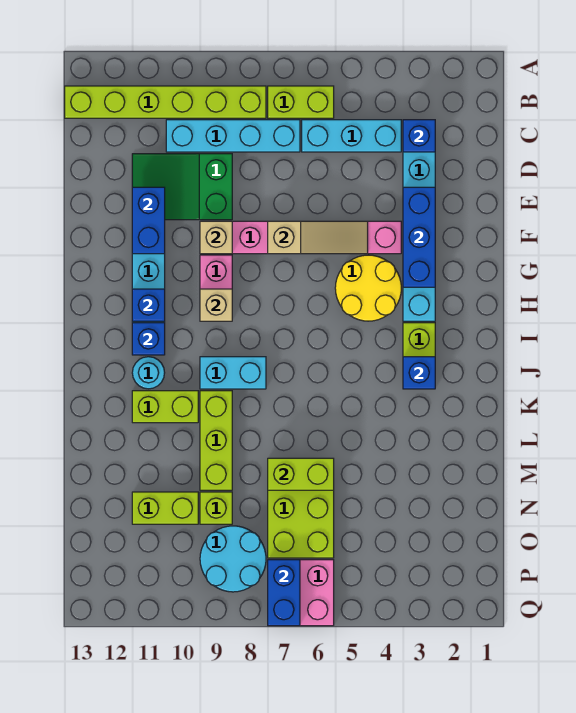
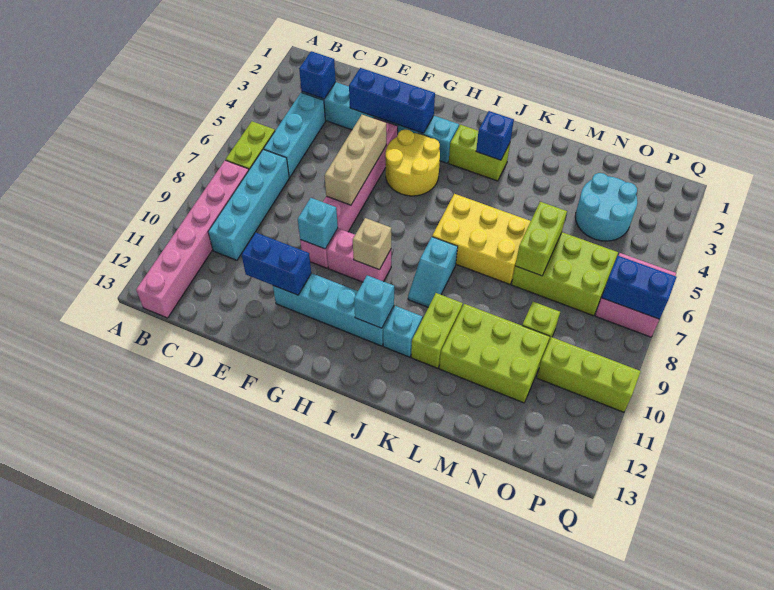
lime brick B8:B13 level 1 -> pink brick B8:B13 level 1
green slope D9:E11 level 1 top 9 -> none
tan slope F5:F7 level 2 top 7 -> tan brick F5:F7 level 2
tan brick F9 level 2 -> cyan brick F9 level 2
blue brick H11 level 2 -> none
blue brick I11 level 2 -> cyan brick I11 level 2
none -> yellow brick J6:L7 level 1
cyan brick J8:J9 level 1 -> cyan slope J8:J9 level 1 top 8
cyan round brick J11 level 1 -> cyan brick J11 level 1
lime brick K9:M9 level 1 -> lime brick O10:Q10 level 1
lime brick N10:N11 level 1 -> lime brick L10:N11 level 1
cyan round brick O8:P9 level 1 -> cyan round brick N3:O4 level 1

